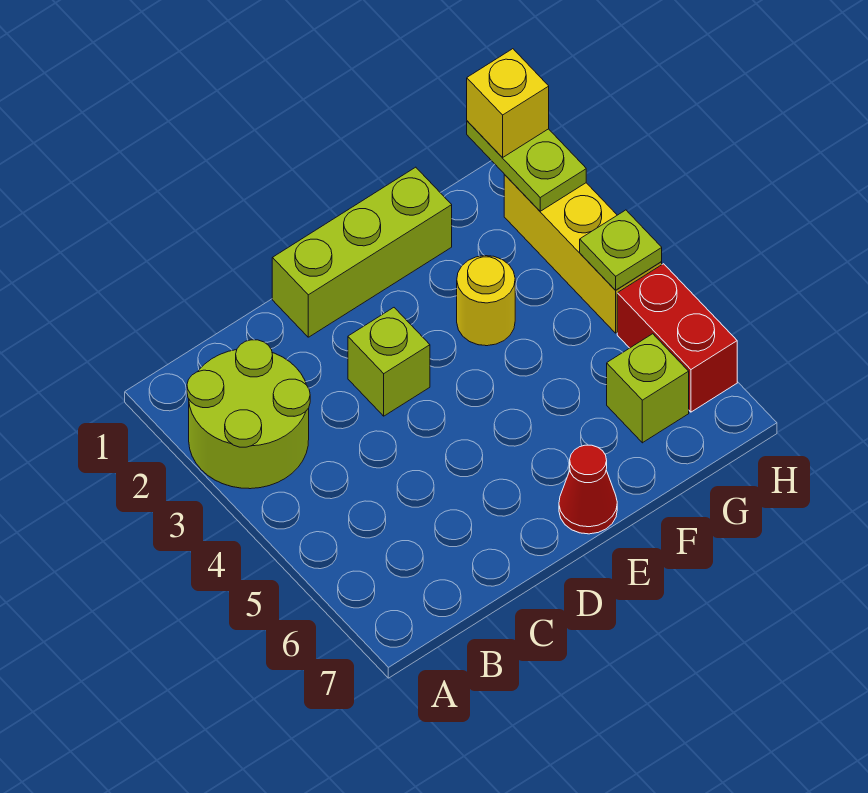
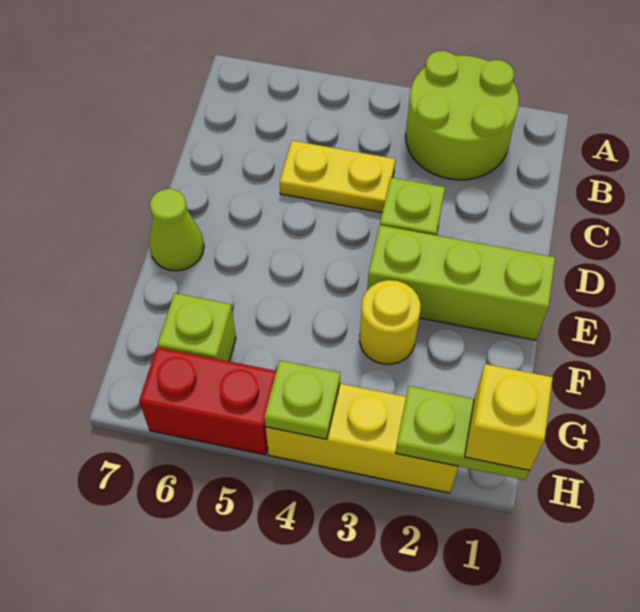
none -> yellow plate C4:C5 level 1
lime brick D1:F1 level 1 -> lime brick E1:E3 level 1
red cone E7 level 1 -> lime cone E7 level 1

